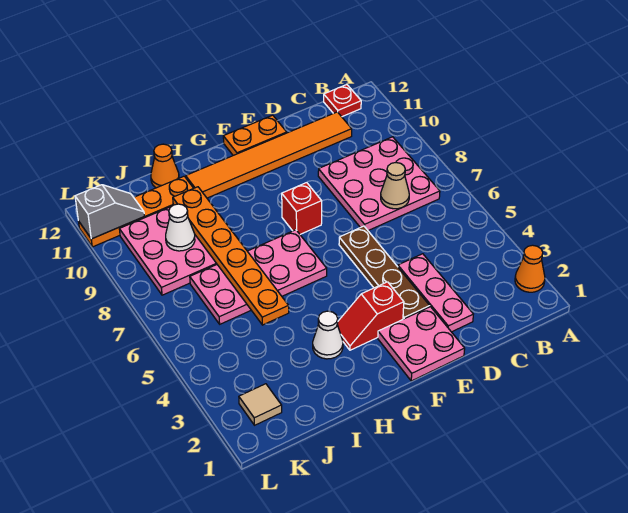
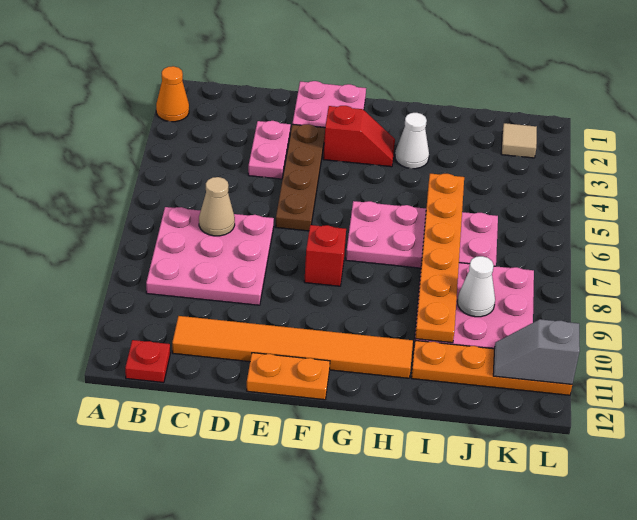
pink plate D2:D4 level 1 -> pink plate D3:D4 level 1
orange cone I12 level 1 -> none

